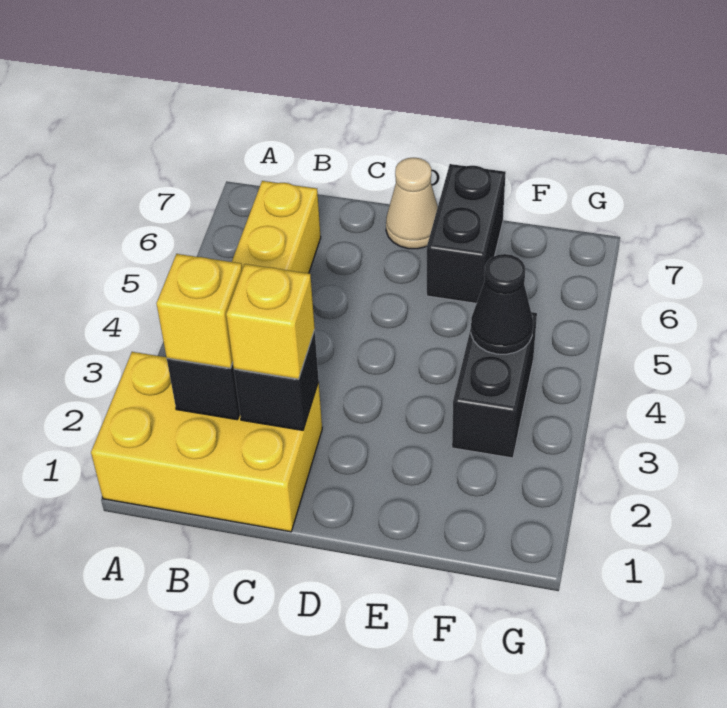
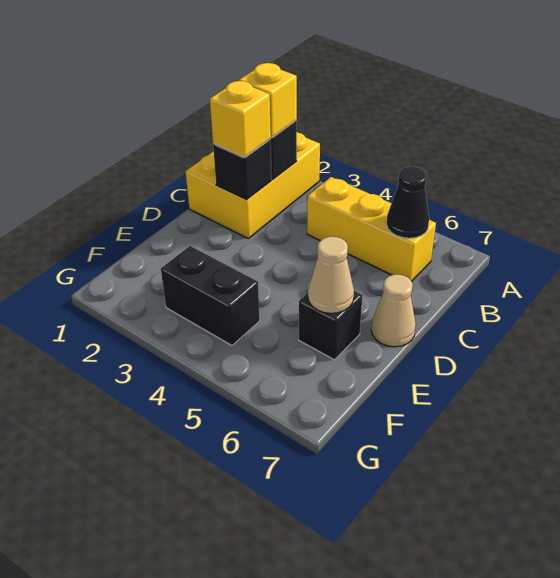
black brick E6:E7 level 1 -> black brick E6 level 1
none -> tan cone E6 level 2
black cone F4 level 2 -> black cone B6 level 2

